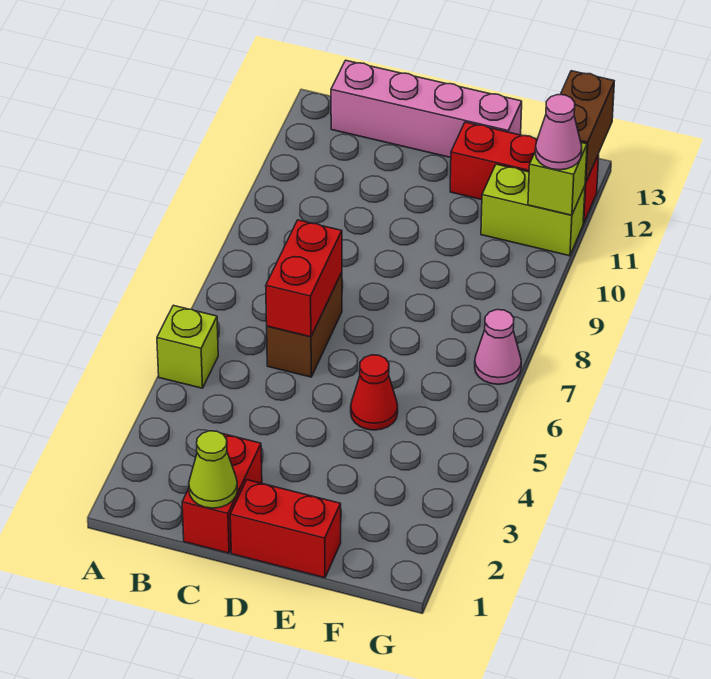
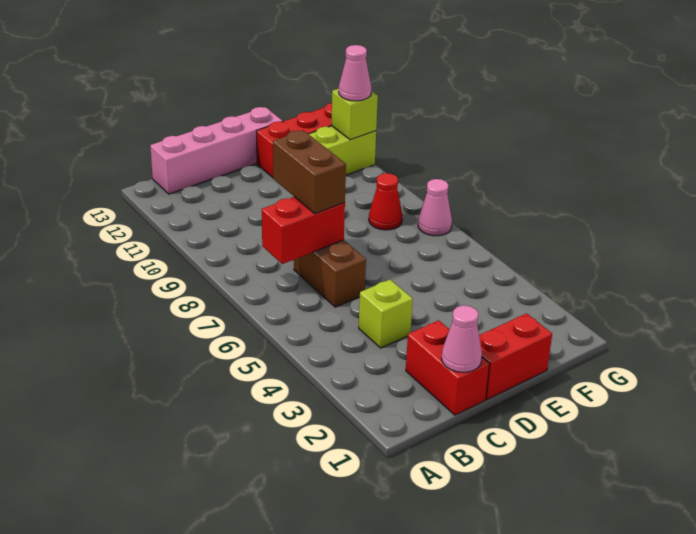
lime brick A5 level 1 -> lime brick C4 level 1
lime cone C1 level 2 -> pink cone C1 level 2
red brick C6:C7 level 2 -> red brick B7:C7 level 2
red cone E5 level 1 -> red cone F8 level 1
brown brick G12:G13 level 2 -> brown brick C7:C8 level 3

